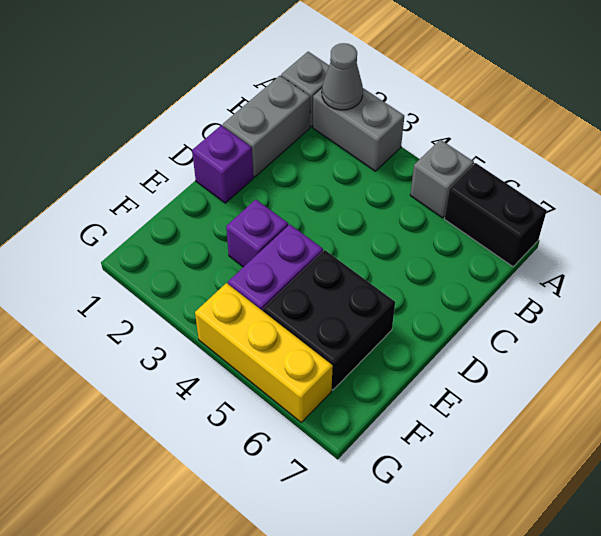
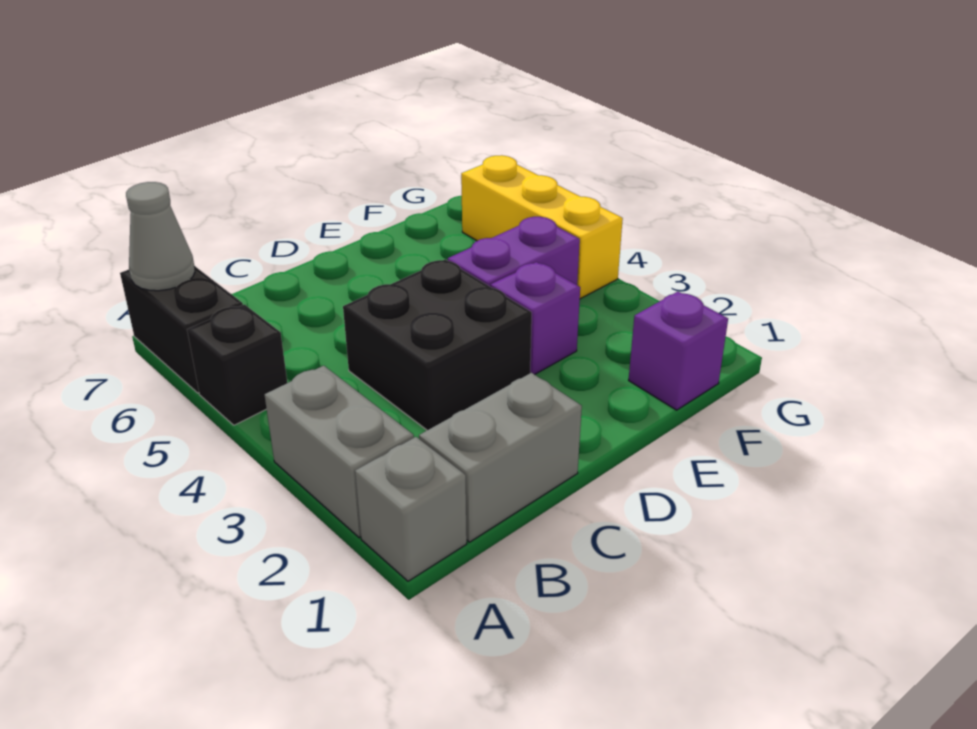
grey cone A2 level 2 -> grey cone A7 level 2
grey brick A5 level 1 -> black brick A5 level 1
purple brick D1 level 1 -> purple brick F1 level 1
black brick E5:F6 level 1 -> black brick C3:D4 level 1

